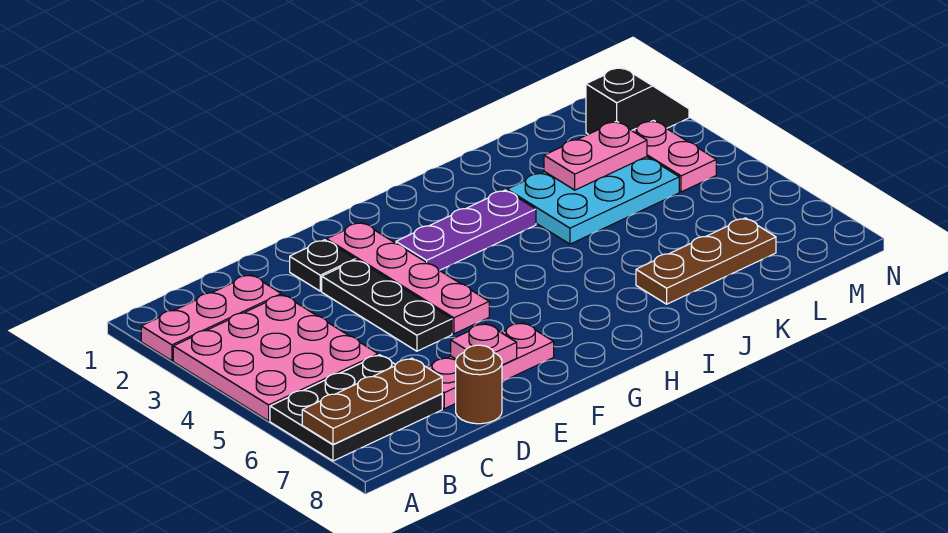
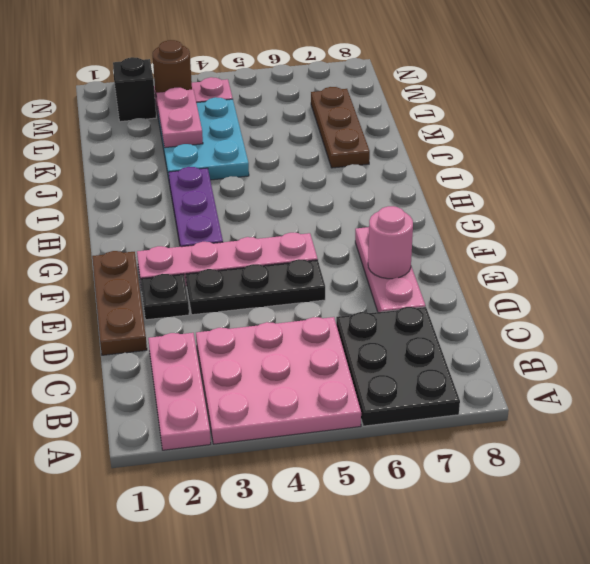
brown plate A7:C7 level 2 -> brown plate D1:F1 level 1
brown round brick D8 level 1 -> brown round brick M3 level 2
pink plate E7 level 2 -> pink round brick E7 level 2

